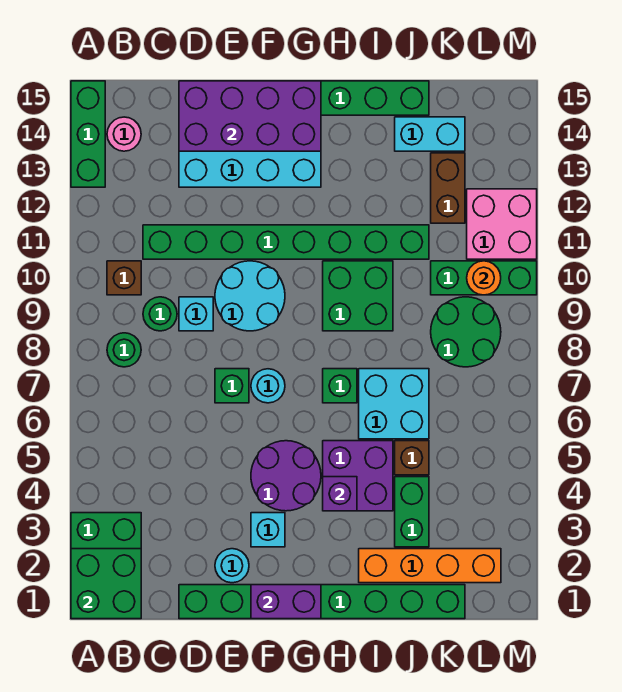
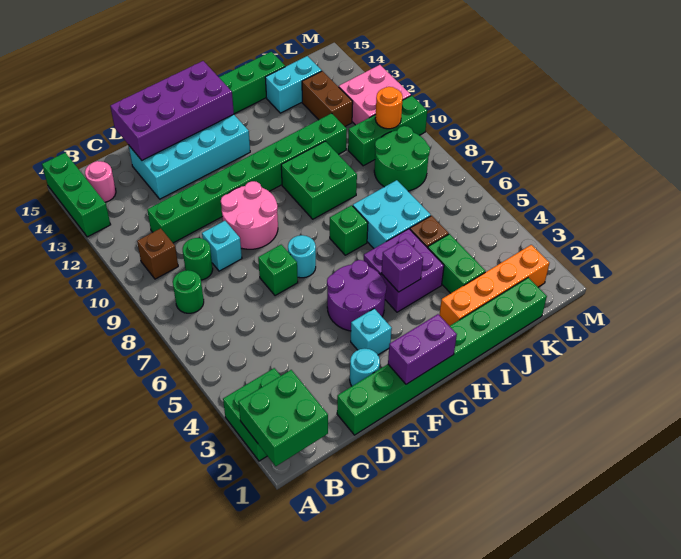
cyan round brick E9:F10 level 1 -> pink round brick E9:F10 level 1

